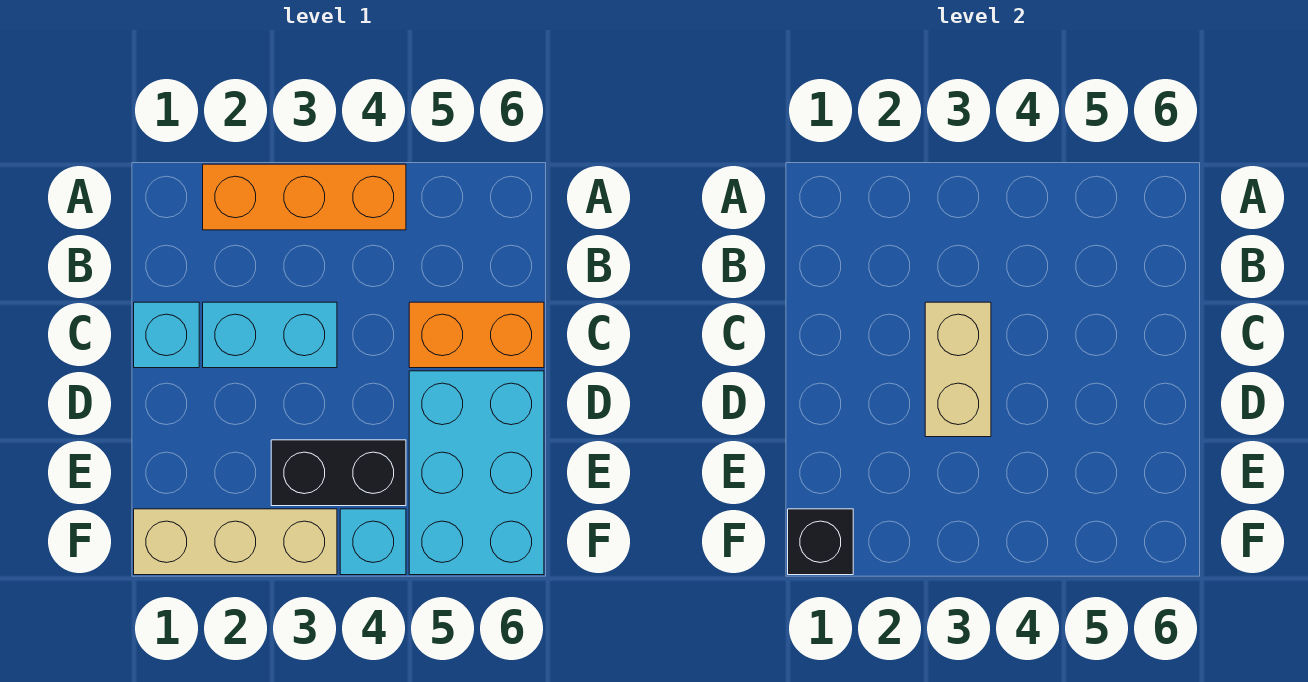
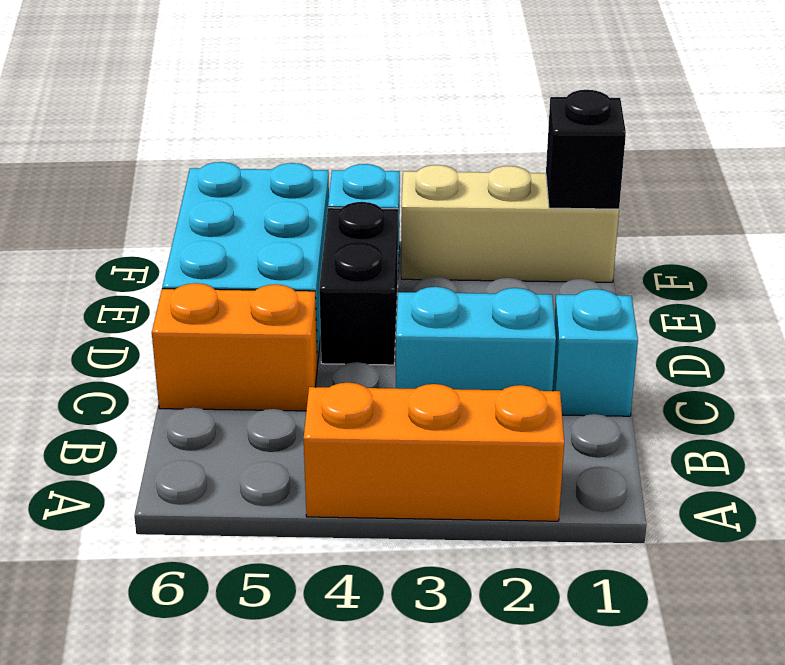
tan brick C3:D3 level 2 -> none
black brick E3:E4 level 1 -> black brick D4:E4 level 1

